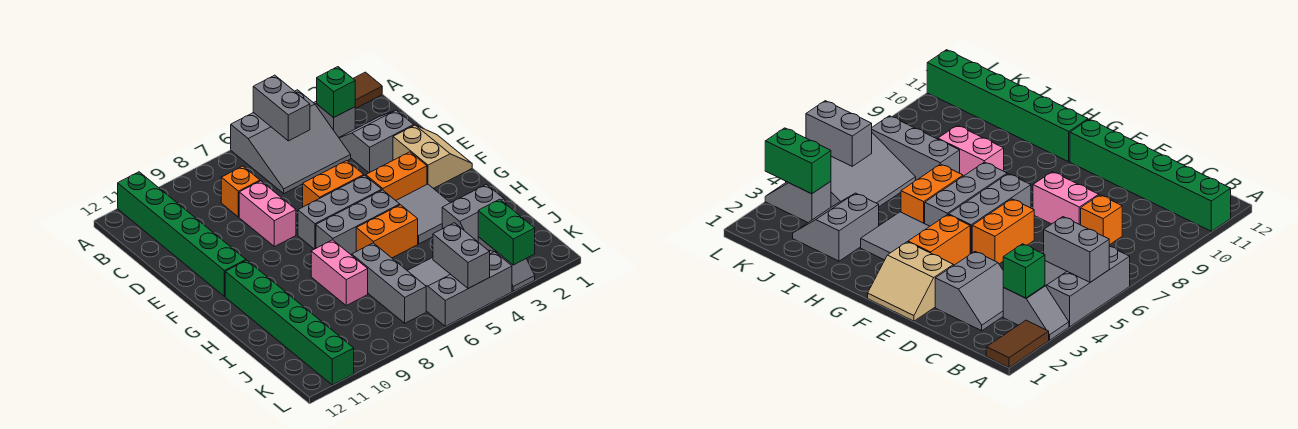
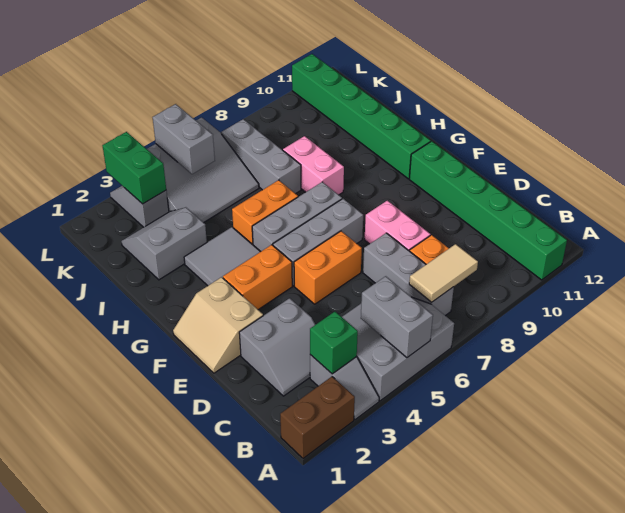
brown tile A1:A2 level 1 -> brown brick A1:A2 level 1
none -> grey brick B7:D7 level 1
none -> tan tile B7:B8 level 2

